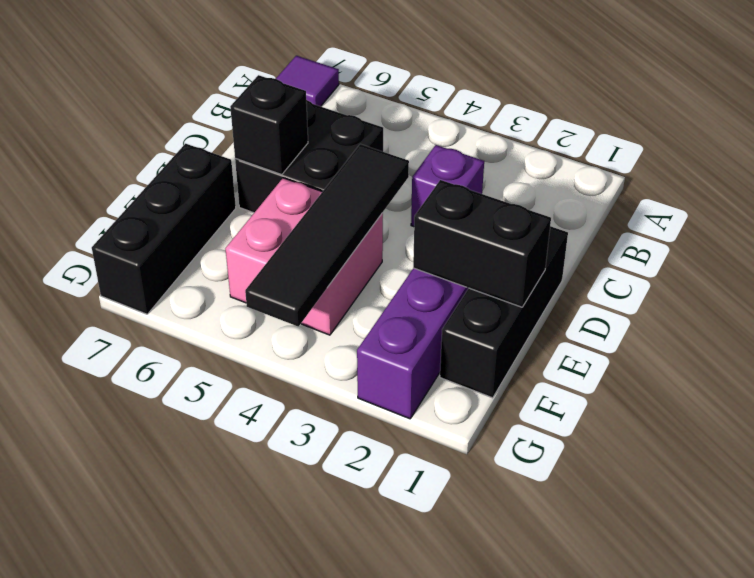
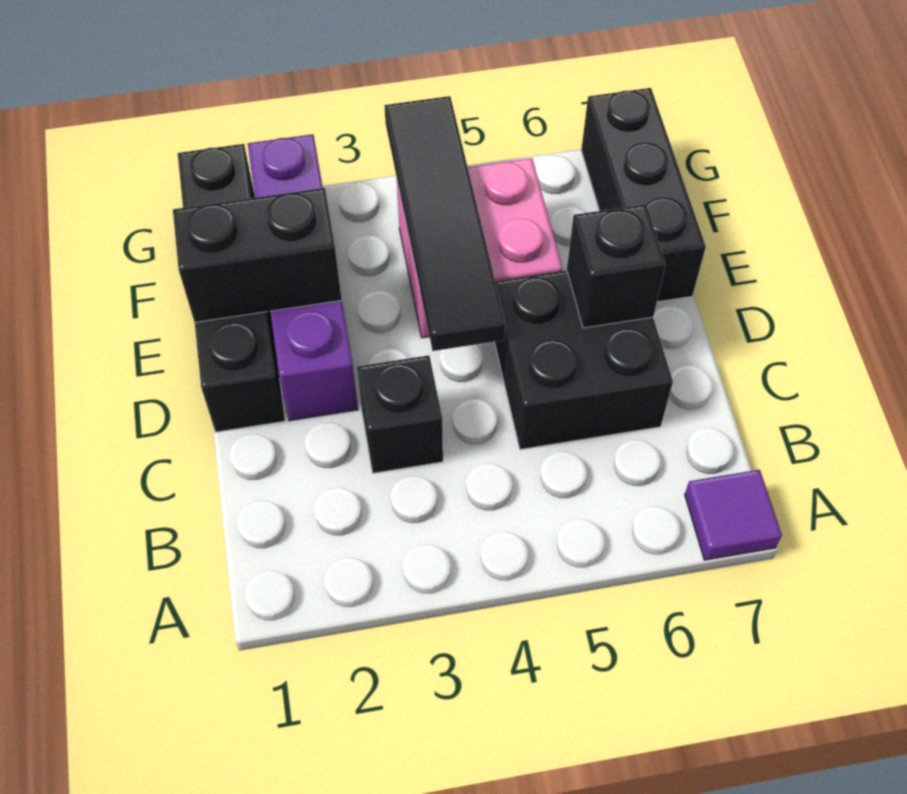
purple brick C3 level 1 -> black brick C3 level 1
black brick D1:F1 level 1 -> black brick D1:G1 level 1

